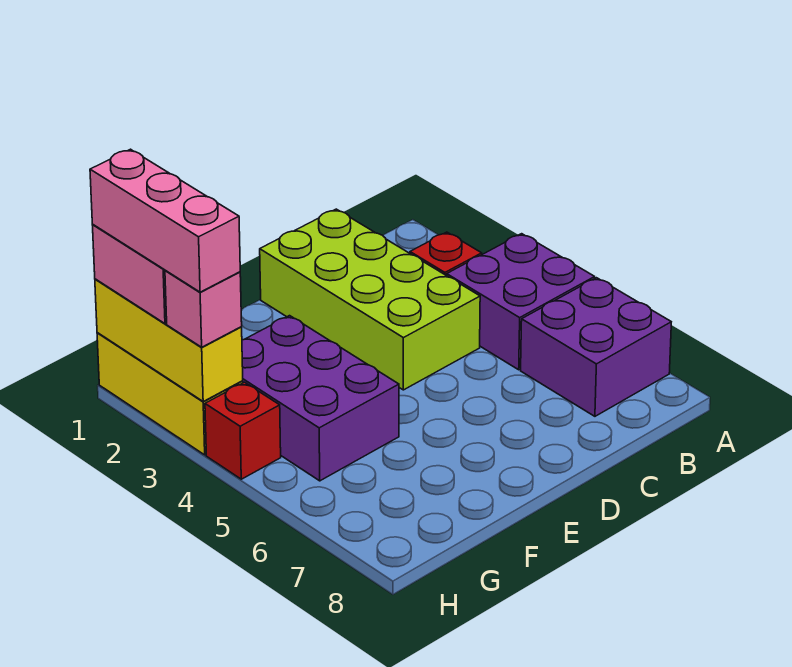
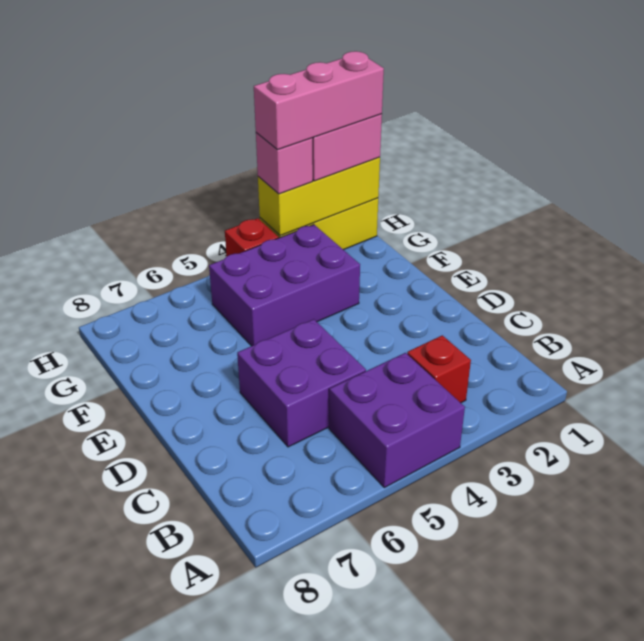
purple brick A6:B7 level 1 -> purple brick C5:D6 level 1
lime brick C1:D4 level 1 -> none

